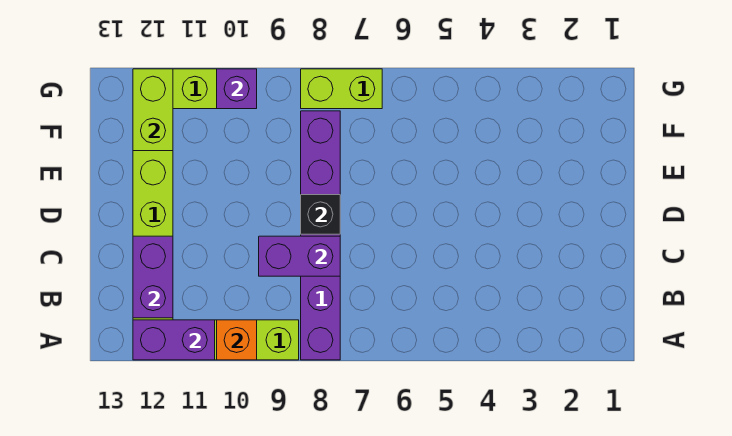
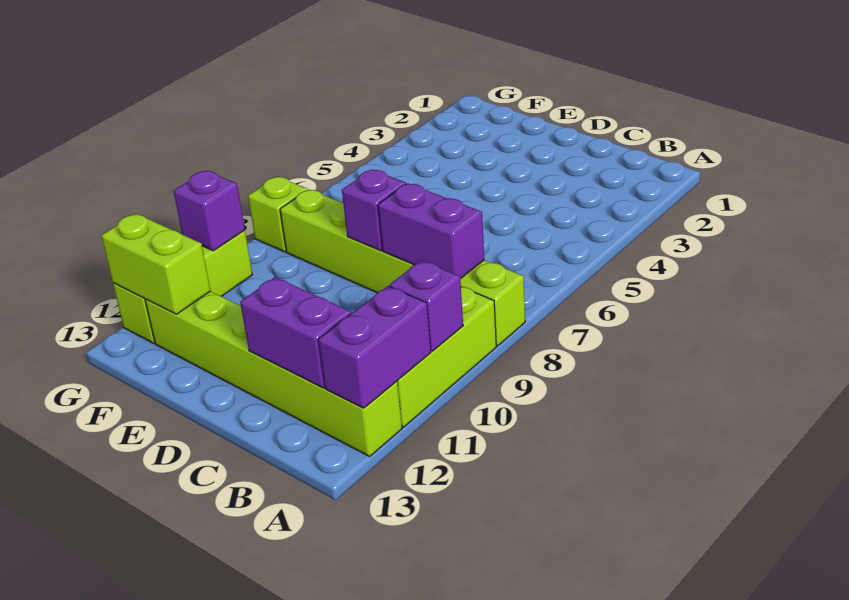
purple brick A8:F8 level 1 -> lime brick A8:F8 level 1
orange brick A10 level 2 -> purple brick A10 level 2
purple brick C8:C9 level 2 -> purple brick B8:C8 level 2
black brick D8 level 2 -> purple brick D8 level 2
lime brick G7:G8 level 1 -> lime brick G8 level 1

